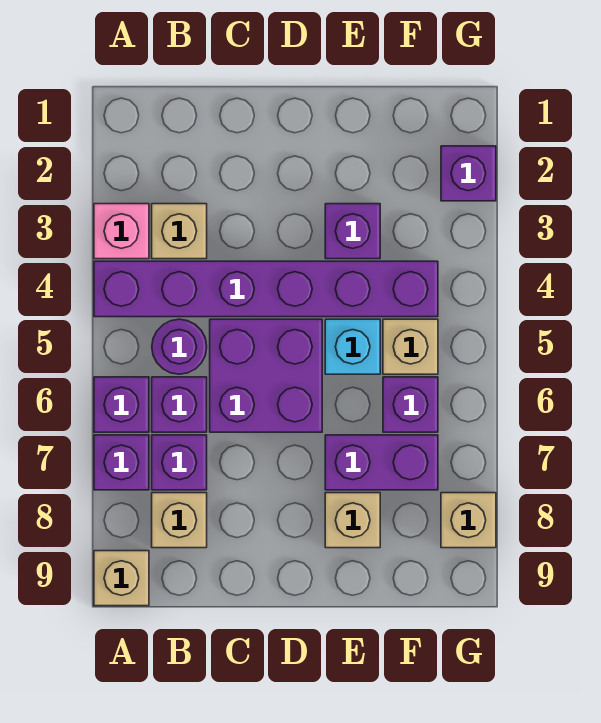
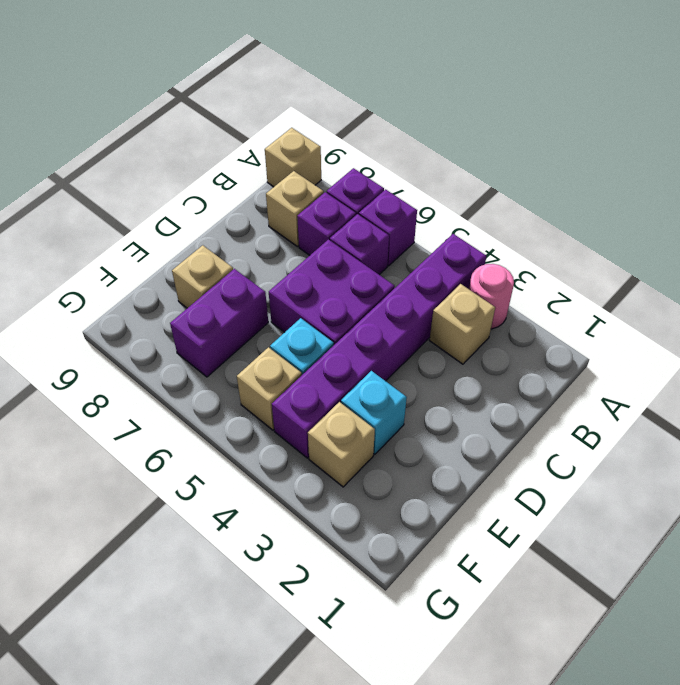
pink brick A3 level 1 -> pink round brick A3 level 1
purple round brick B5 level 1 -> none
purple brick E3 level 1 -> cyan brick E3 level 1
purple brick F6 level 1 -> none
purple brick G2 level 1 -> none
tan brick G8 level 1 -> tan brick F3 level 1

